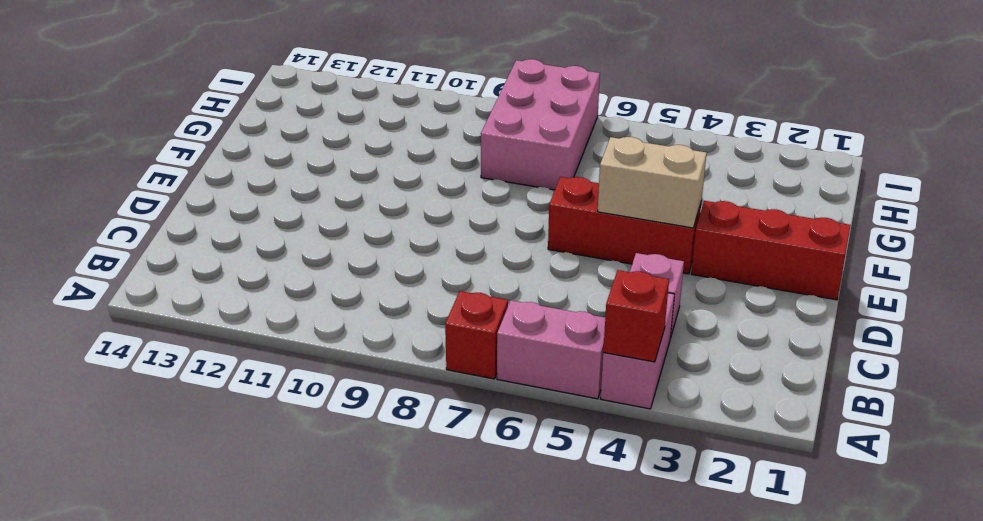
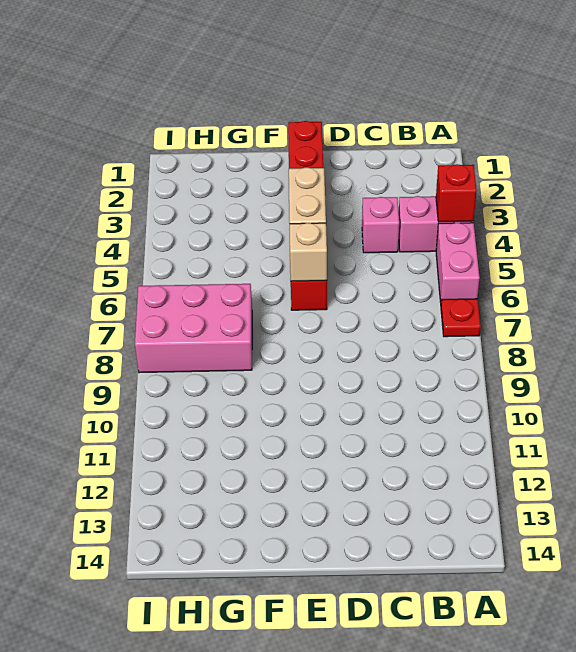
red brick A7 level 1 -> red plate A7 level 1
none -> tan brick E6 level 2

